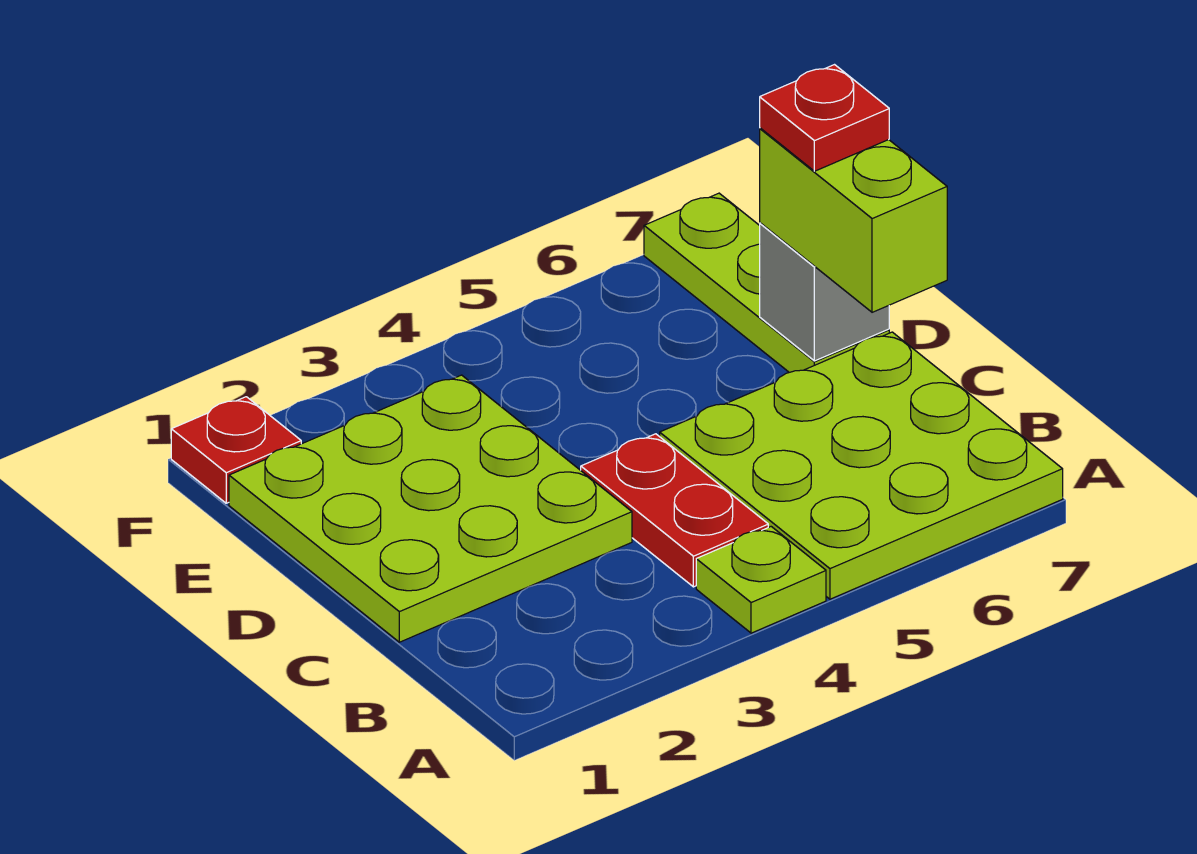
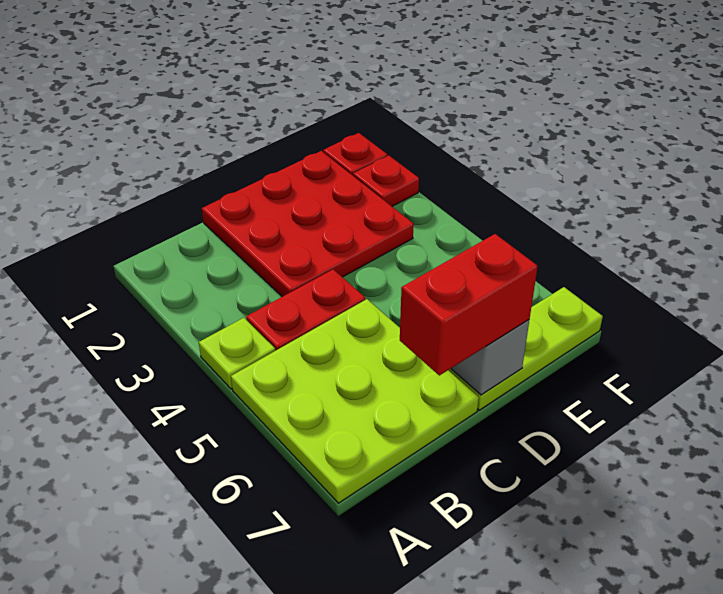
lime plate C1:E3 level 1 -> red plate C1:E3 level 1
lime brick C7:D7 level 3 -> red brick C7:D7 level 3
red plate D7 level 4 -> red plate F2 level 1

